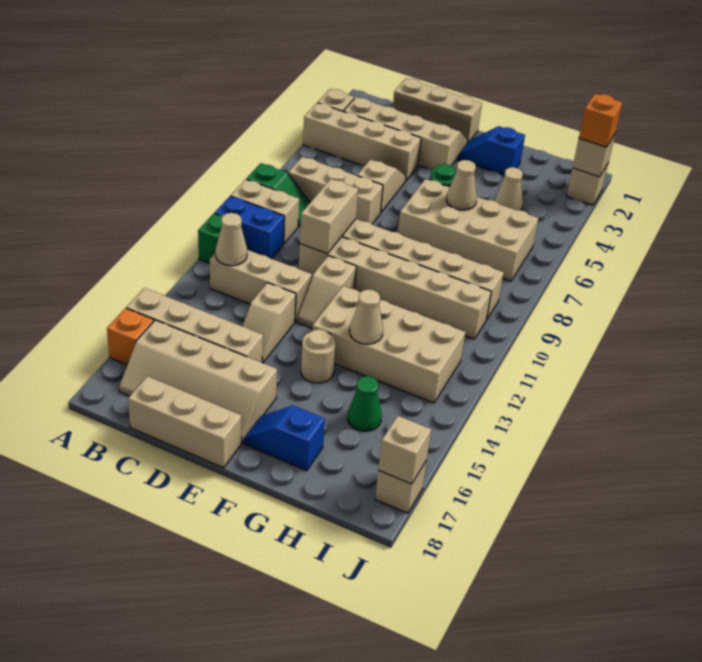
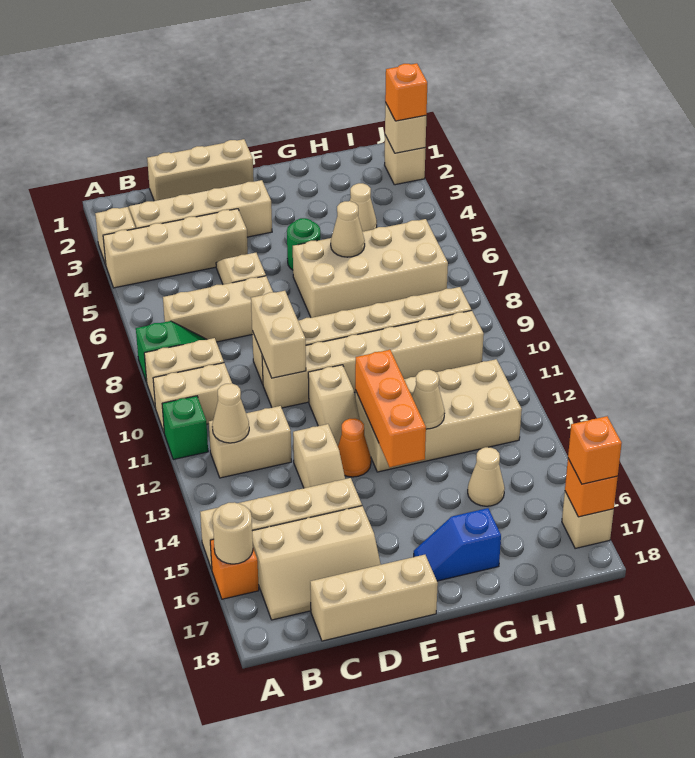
blue brick A10:B10 level 1 -> tan brick A10:B10 level 1
tan brick B12:D12 level 1 -> tan brick B12:C12 level 1
tan slope B16:E17 level 1 top 16 -> tan slope B16:D17 level 1 top 16
none -> orange cone E13 level 1
blue slope F2:G2 level 1 top G -> none
none -> orange brick F12:F14 level 2
tan round brick F14 level 1 -> tan round brick A16 level 2
green cone H15 level 1 -> tan cone H15 level 1
tan brick J17 level 2 -> orange brick J17 level 2
none -> orange brick J17 level 3

